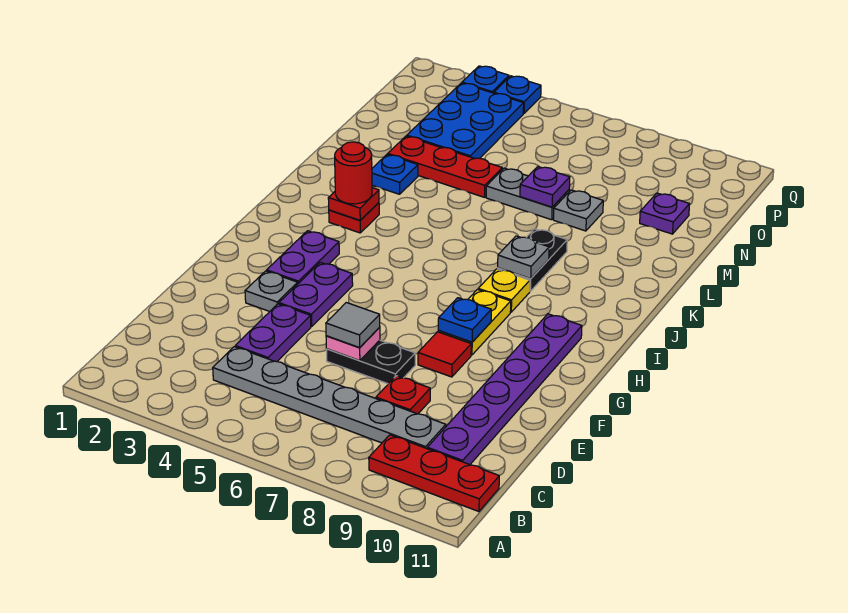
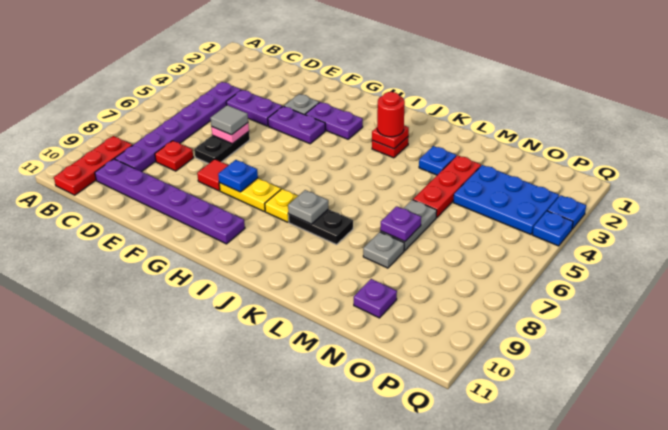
grey plate C4:C9 level 1 -> purple plate C4:C9 level 1

